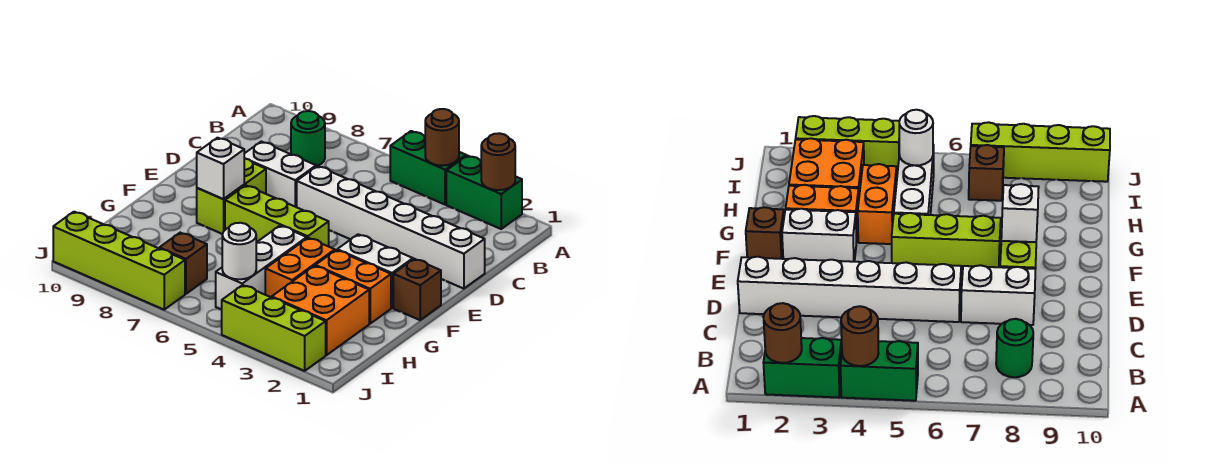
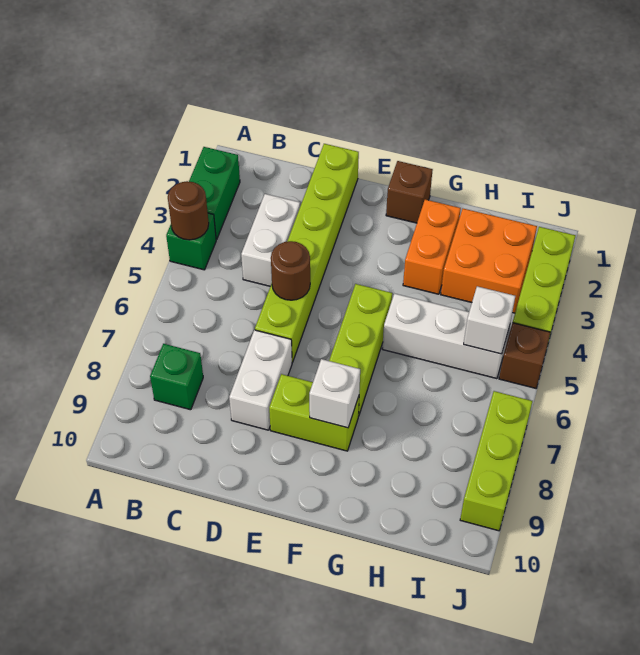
brown round brick A2 level 2 -> brown round brick D5 level 2
green brick A4:A5 level 1 -> green brick A4 level 1
green round brick B8 level 1 -> green brick B8 level 1
white brick D1:D6 level 1 -> lime brick D1:D6 level 1
white brick F2:F3 level 1 -> white brick C3:C4 level 1
orange brick G4:H4 level 1 -> none
white round brick I5 level 2 -> white brick I5 level 2
brown brick I7 level 1 -> brown brick J5 level 1
lime brick J7:J10 level 1 -> lime brick J7:J9 level 1

